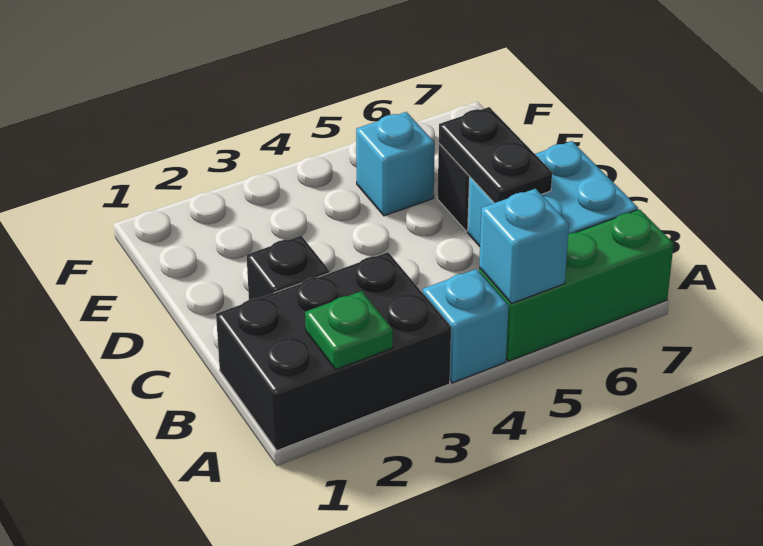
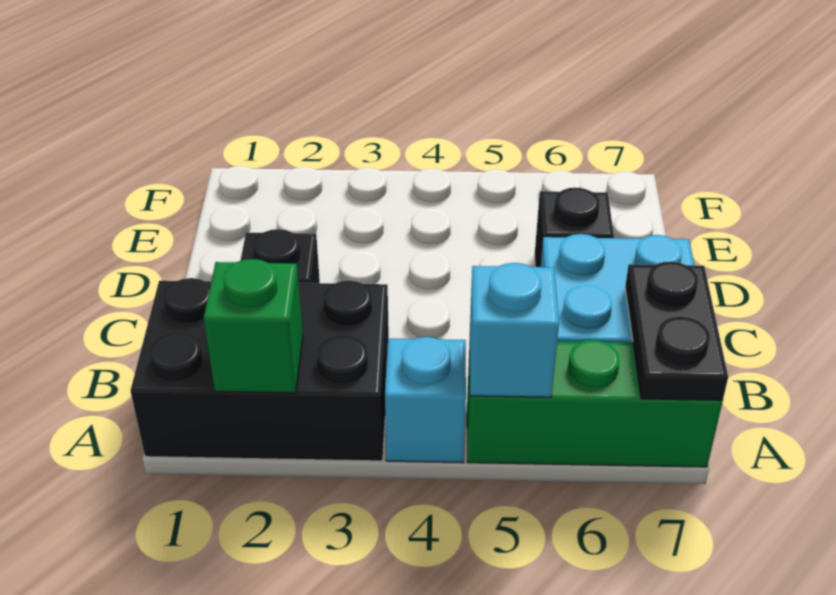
green plate A2 level 2 -> green brick A2 level 2
black plate C6:D6 level 2 -> black plate A7:B7 level 2
cyan brick E5 level 1 -> none

